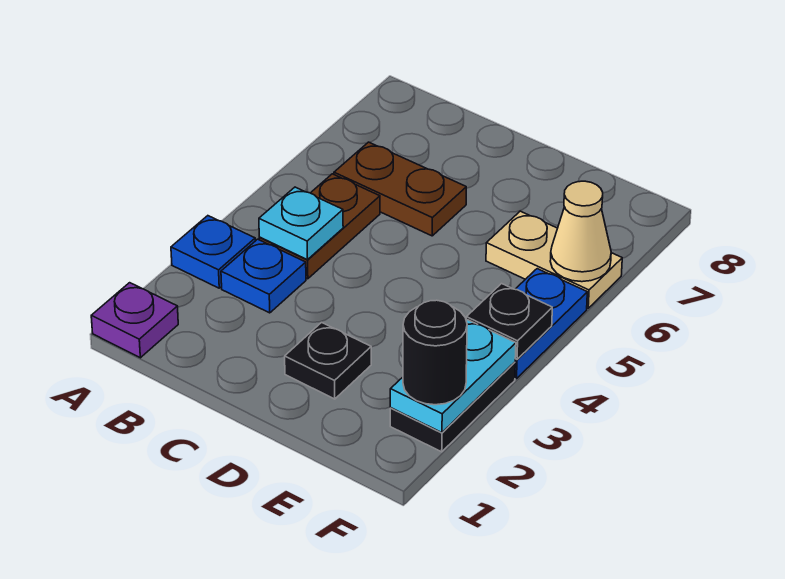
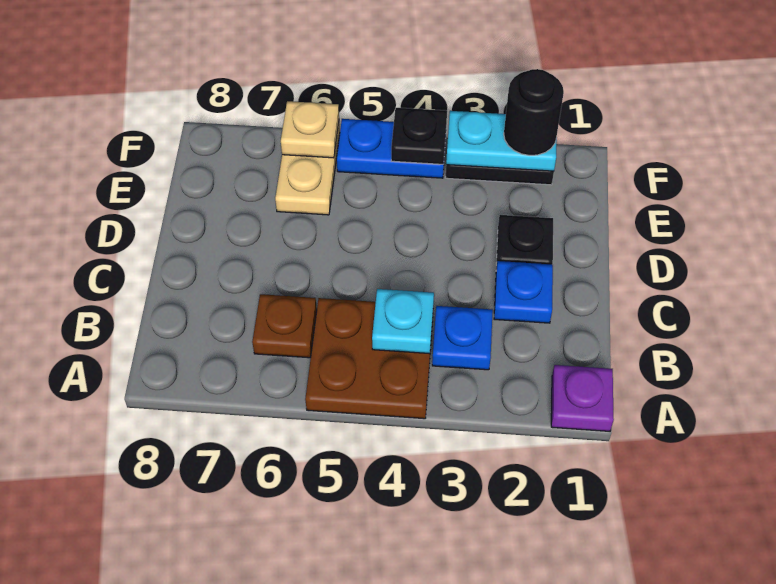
blue plate A3 level 1 -> blue plate C2 level 1
brown plate B4:B5 level 1 -> brown plate A4:B5 level 1
brown plate B6:C6 level 1 -> brown plate B6 level 1
tan cone F6 level 2 -> tan plate F6 level 2

